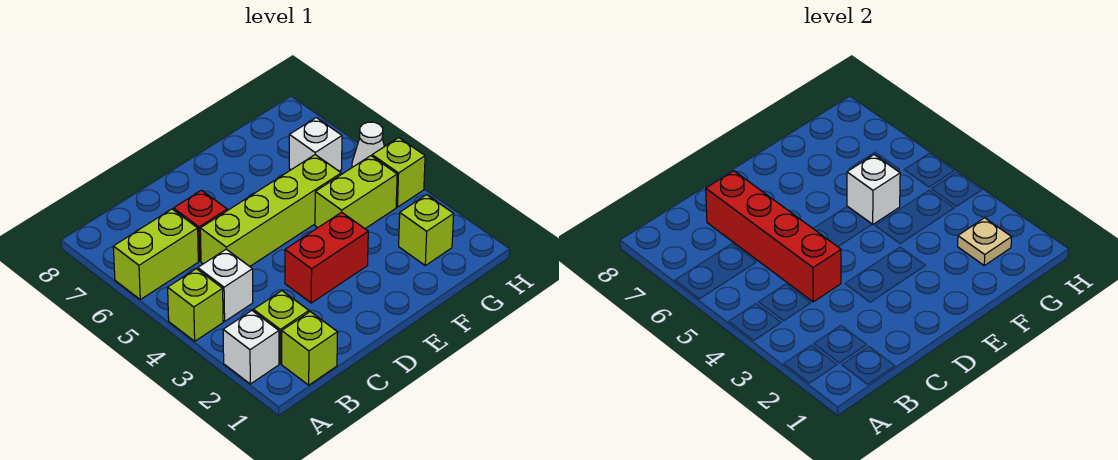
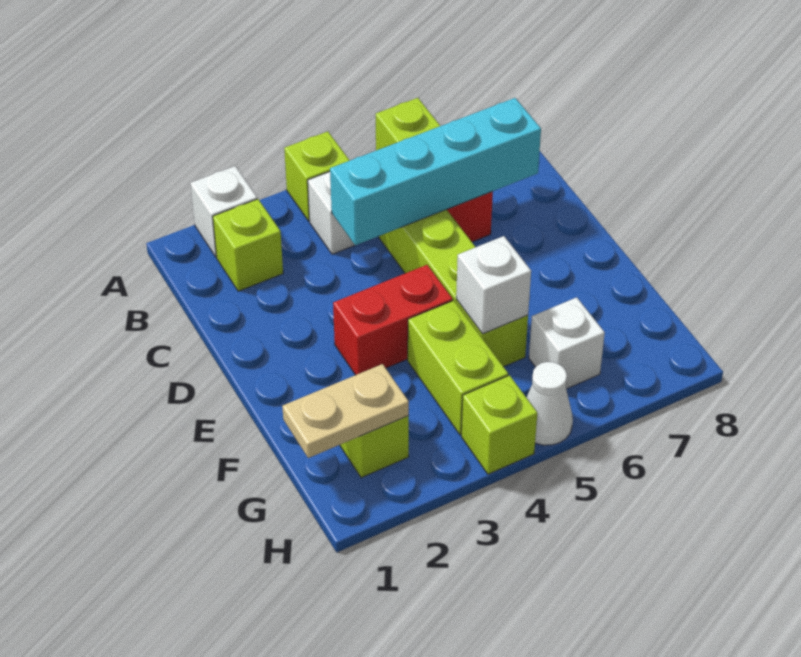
lime brick B1 level 1 -> none
red brick C4:C7 level 2 -> cyan brick C4:C7 level 2
red brick D3:E3 level 1 -> red brick E3:E4 level 1
tan plate G2 level 2 -> tan plate G1:G2 level 2

